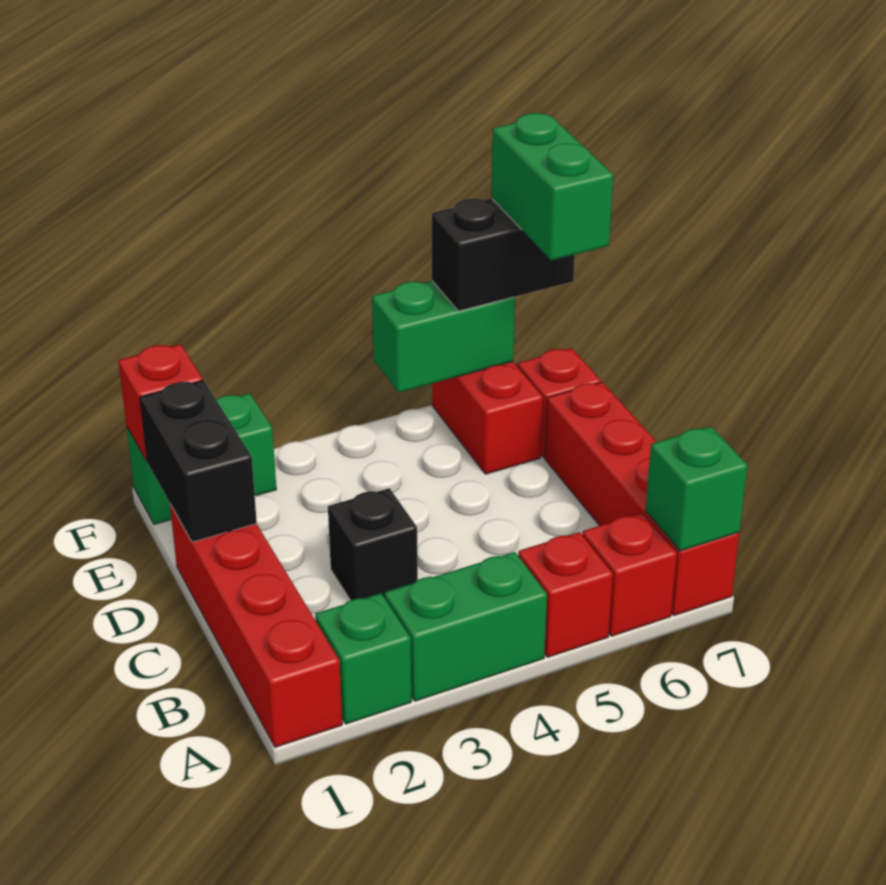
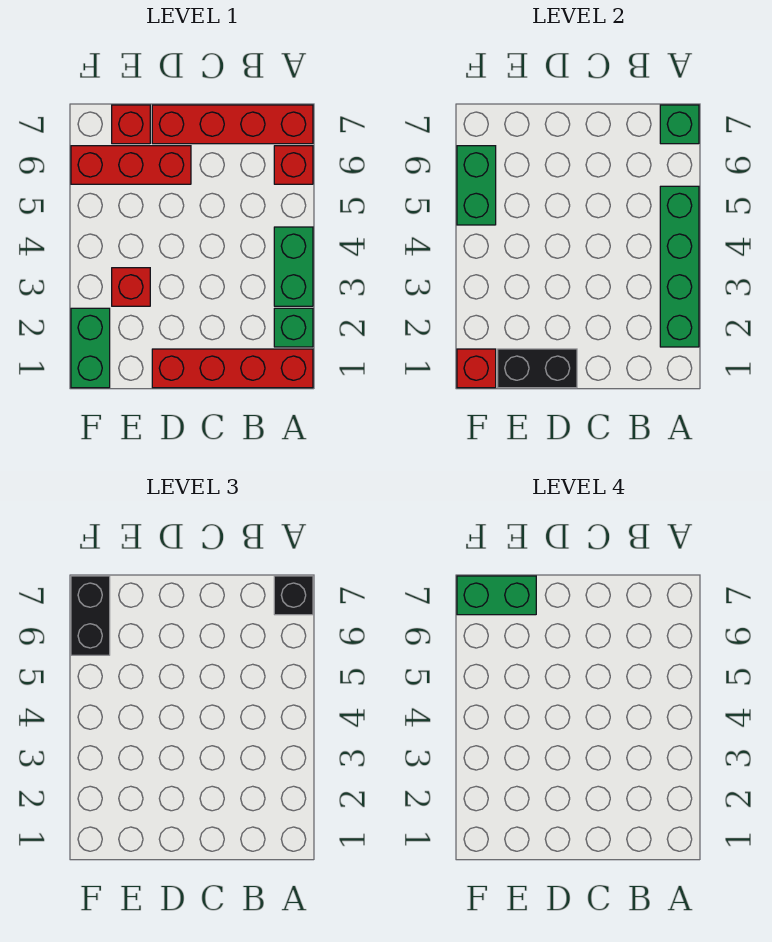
none -> green brick A2:A5 level 2
red brick A5 level 1 -> red brick E3 level 1
black brick C3 level 1 -> black brick A7 level 3
red brick E6:F6 level 1 -> red brick D6:F6 level 1

